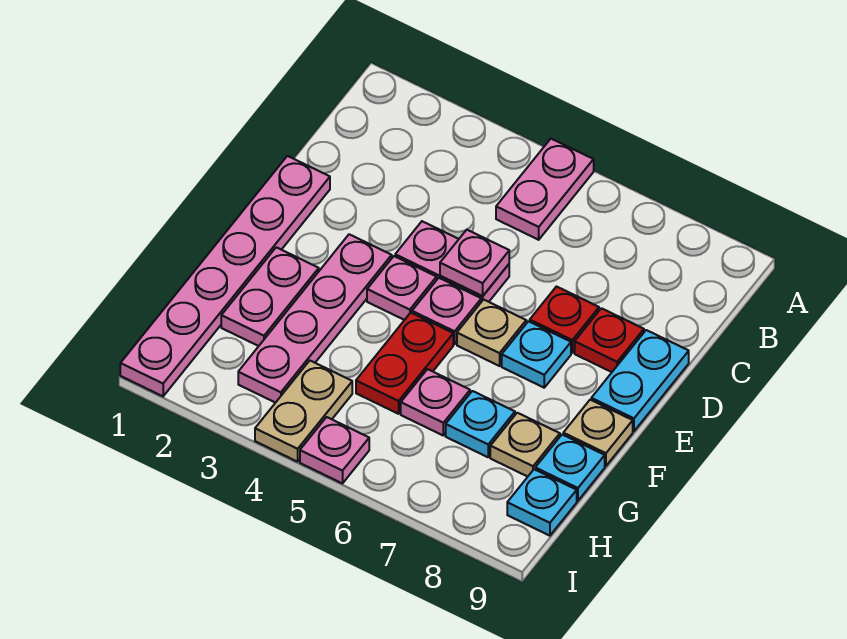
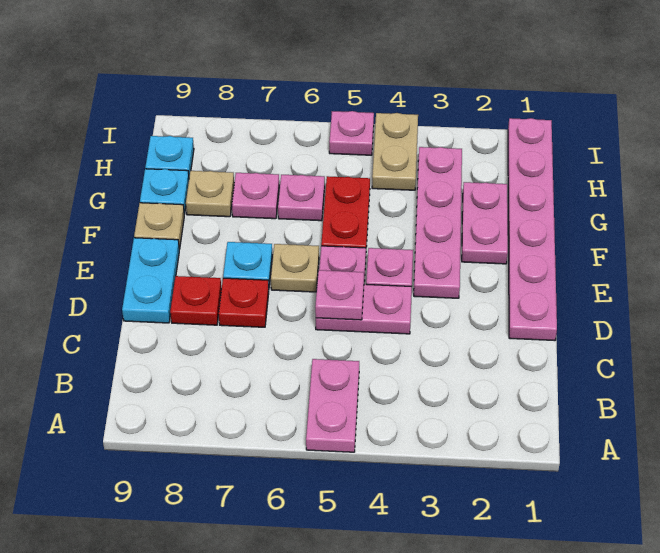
cyan plate G7 level 1 -> pink plate G7 level 1

